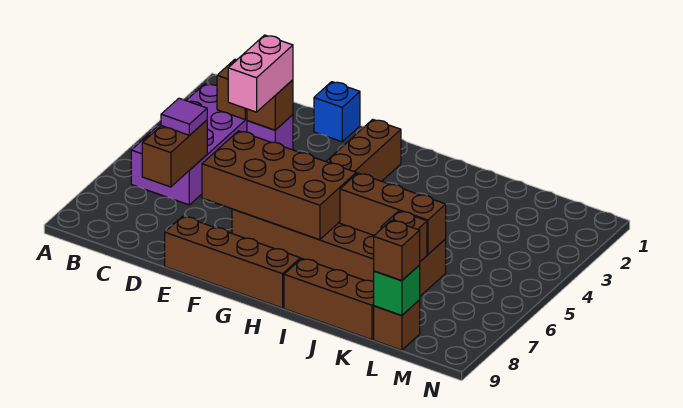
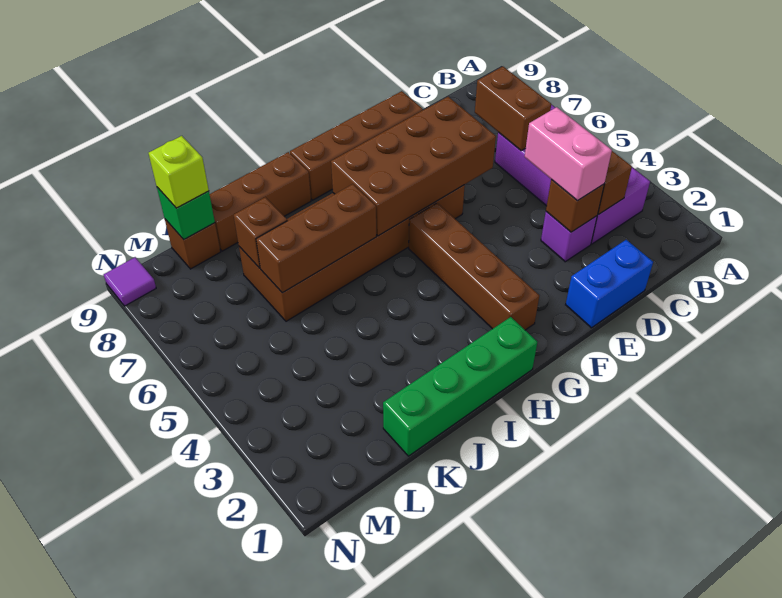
purple tile C6 level 3 -> purple tile N9 level 1
blue brick E1 level 1 -> blue brick D1:E1 level 1
none -> green brick H1:K1 level 1
brown brick L9 level 3 -> lime brick L9 level 3

